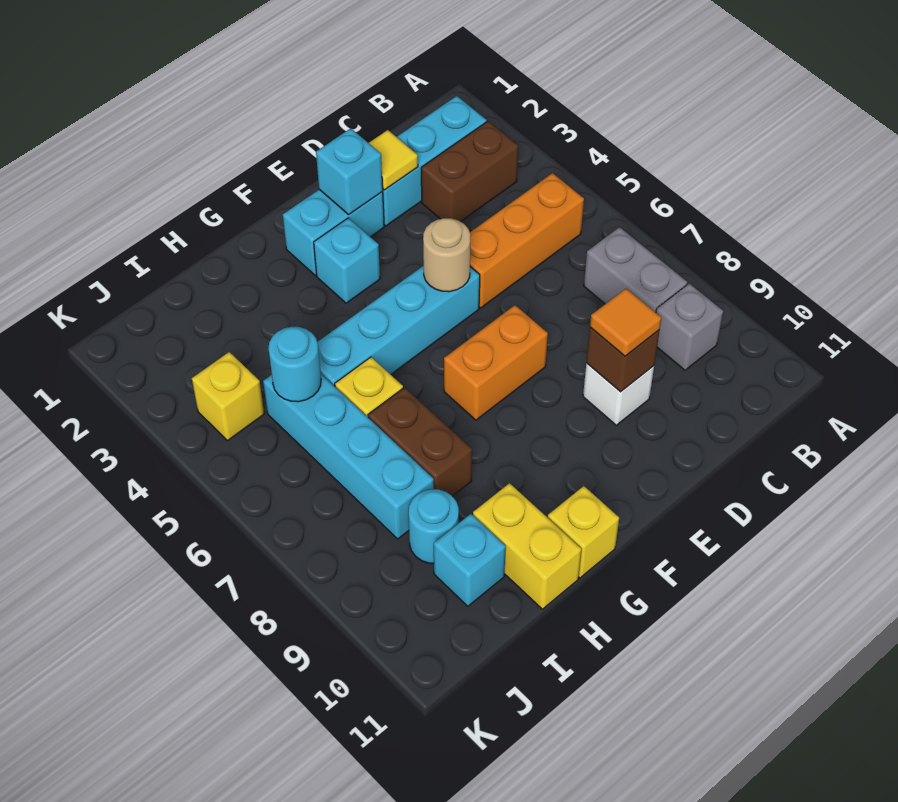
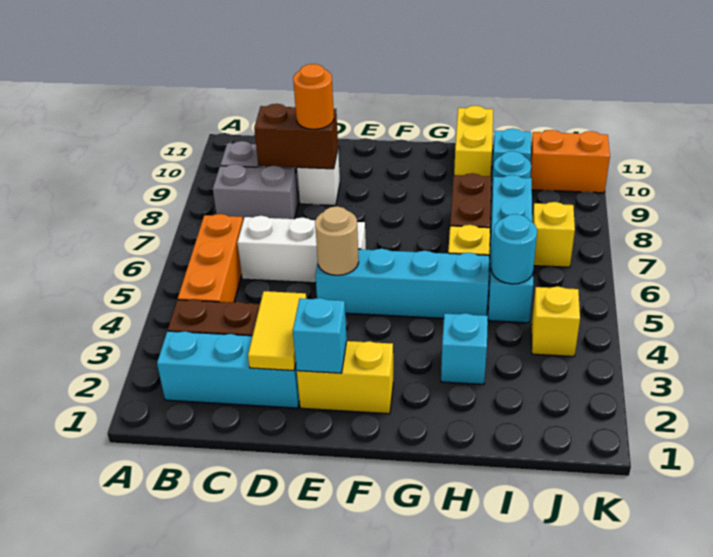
orange brick B5:D5 level 1 -> orange brick B4:B6 level 1
grey brick B7:B8 level 1 -> grey brick B8:C8 level 1
none -> white brick C6:E6 level 1
yellow tile D2 level 2 -> yellow tile D2:D3 level 2
brown brick D9 level 2 -> brown brick C9:D9 level 2
orange tile D9 level 3 -> orange round brick D9 level 3
cyan brick E2:F2 level 1 -> yellow brick E2:F2 level 1
orange brick E7:F7 level 1 -> orange brick J10:K10 level 1
cyan brick F3 level 1 -> cyan brick H3 level 1
yellow brick G11 level 1 -> yellow brick J7 level 1

